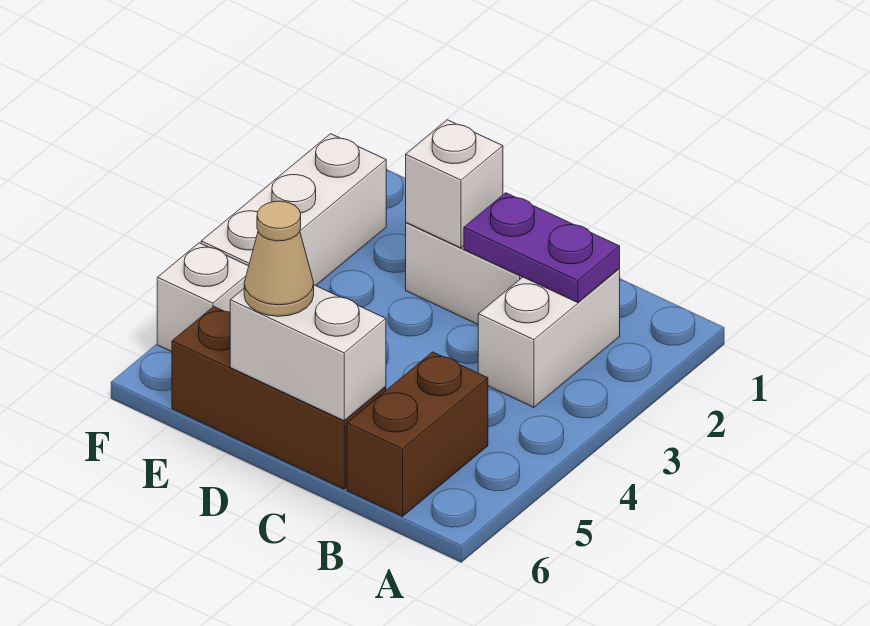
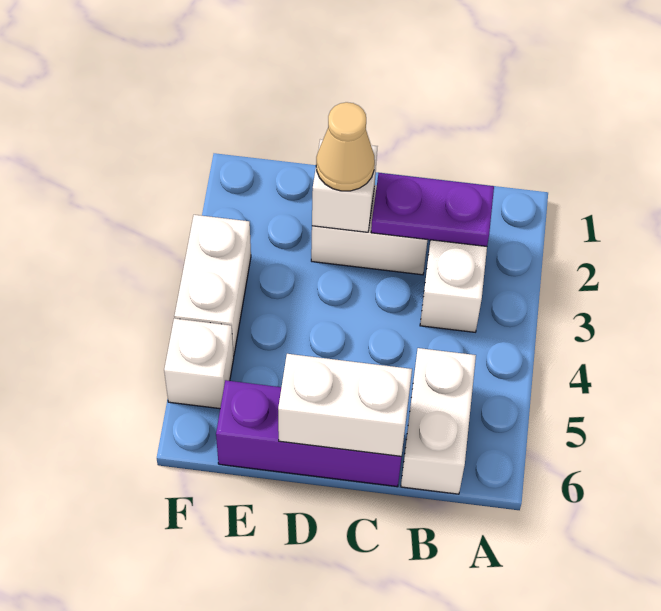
brown brick B5:B6 level 1 -> white brick B5:B6 level 1
brown brick C6:E6 level 1 -> purple brick C6:E6 level 1
tan cone D6 level 3 -> tan cone D2 level 3
white brick F2:F4 level 1 -> white brick F3:F4 level 1

